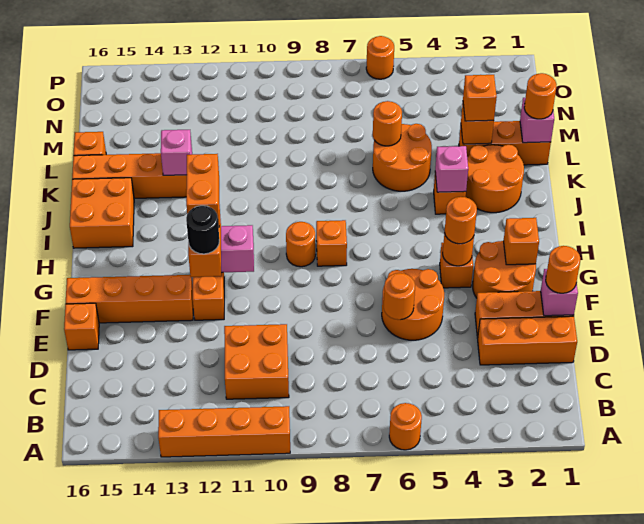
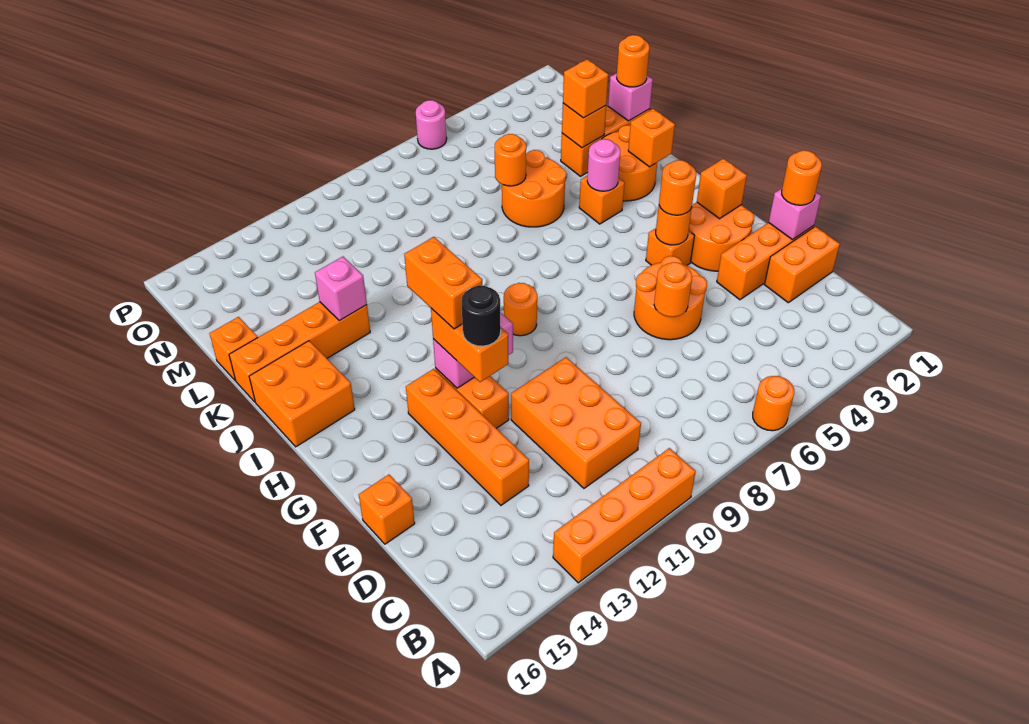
orange brick C10:D11 level 1 -> orange brick C10:E11 level 1
orange brick D1:D3 level 1 -> orange brick D1:D2 level 1
orange brick F13:F16 level 1 -> orange brick D13:G13 level 1
orange brick H8 level 1 -> orange brick J2 level 2
pink brick J4 level 2 -> pink round brick J4 level 2
orange round brick P6 level 1 -> pink round brick P6 level 1

